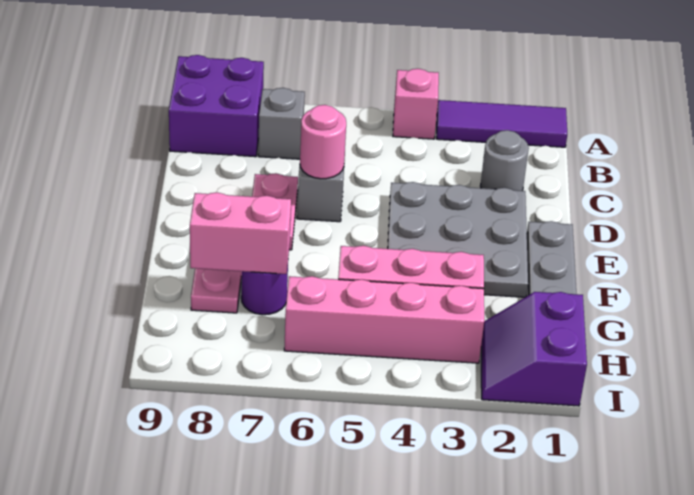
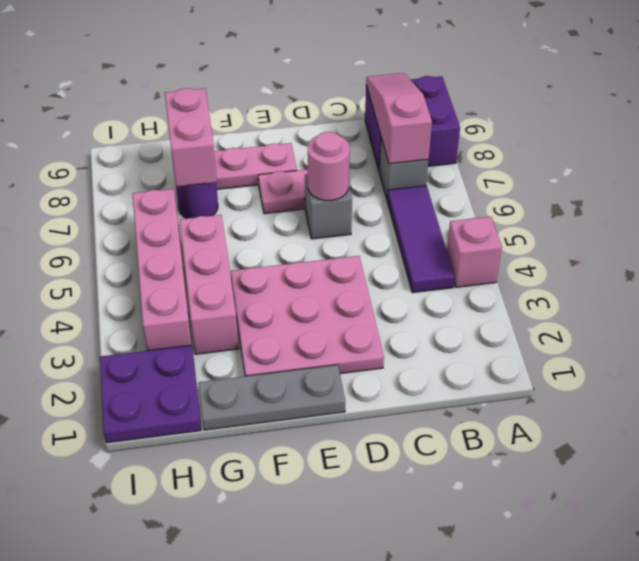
purple tile A1:A3 level 1 -> purple tile B4:B6 level 1
none -> pink slope B7:B9 level 2 top 7
grey round brick C2 level 1 -> none
grey plate D2:F4 level 1 -> pink plate D2:F4 level 1
purple slope H1:I2 level 1 top 1 -> purple plate H1:I2 level 1

